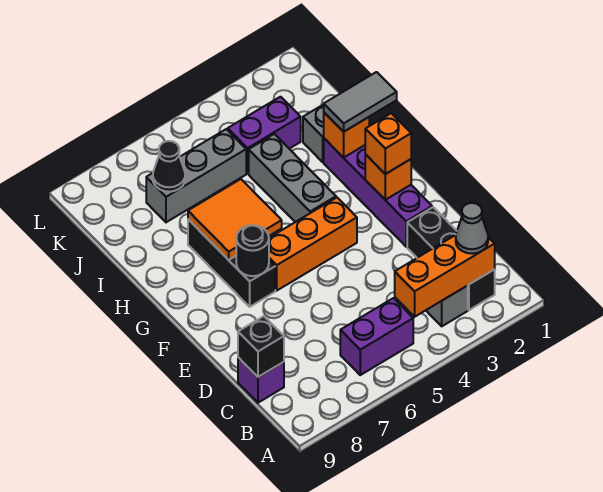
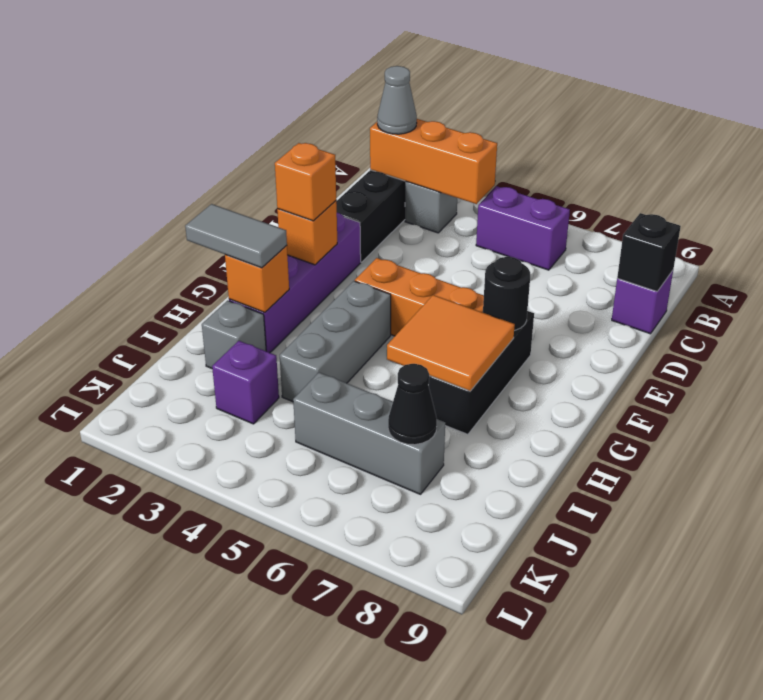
purple brick J3:J4 level 1 -> purple brick J3 level 1

